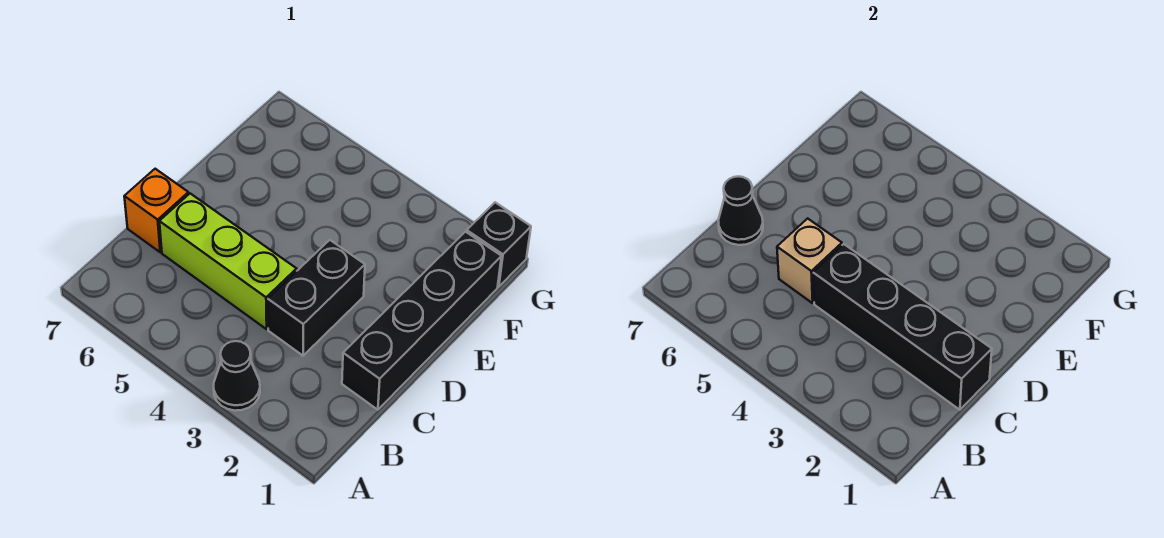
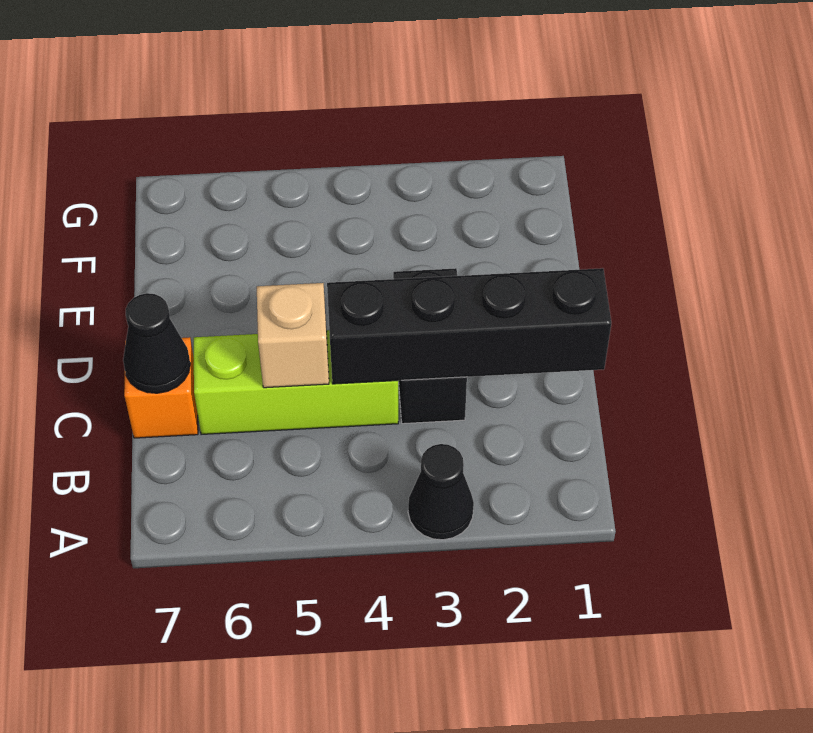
black brick C1:F1 level 1 -> none
black brick G1 level 1 -> none

